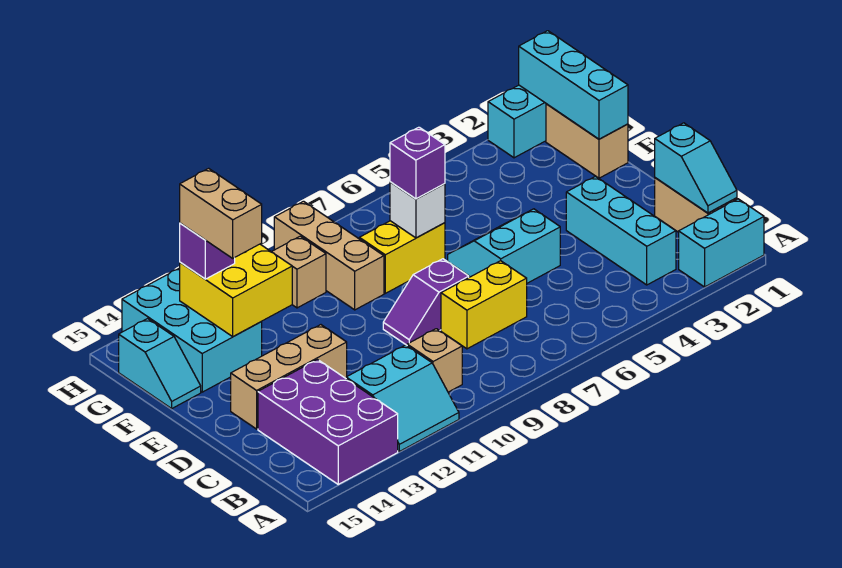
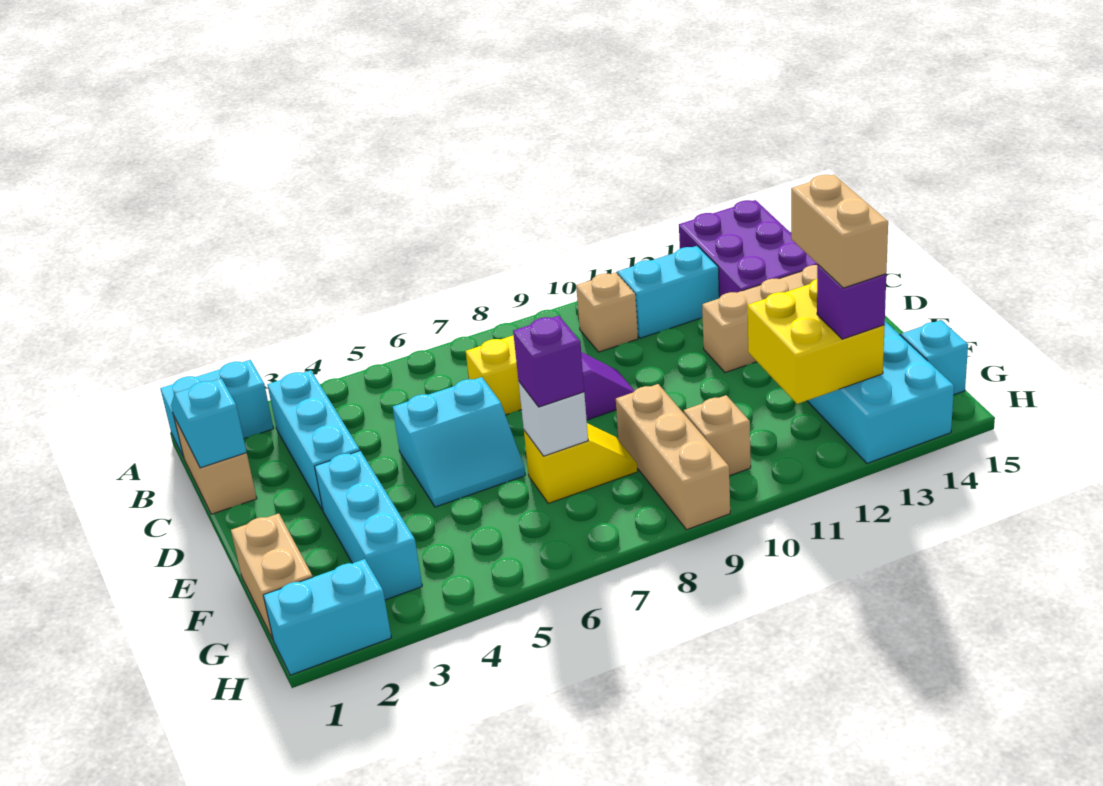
cyan brick F1:H1 level 2 -> cyan brick E3:G3 level 1
yellow brick F7:F8 level 1 -> yellow slope F7:F8 level 1 top 7

